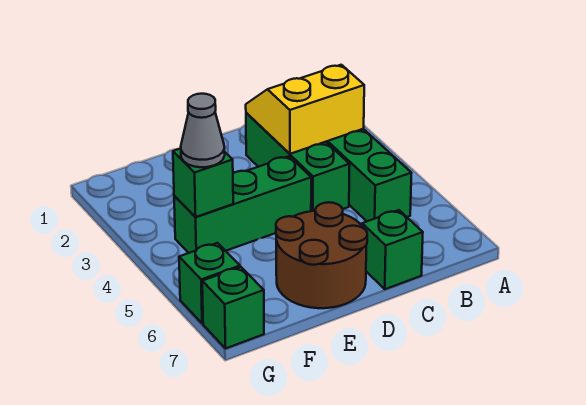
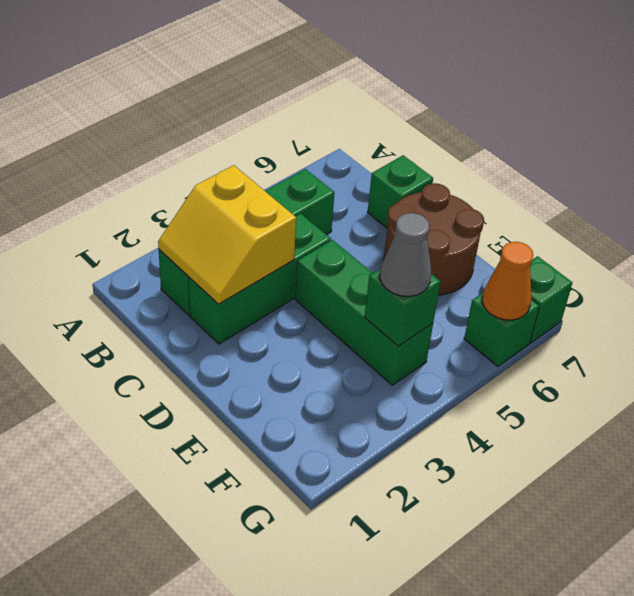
none -> orange cone G6 level 2

